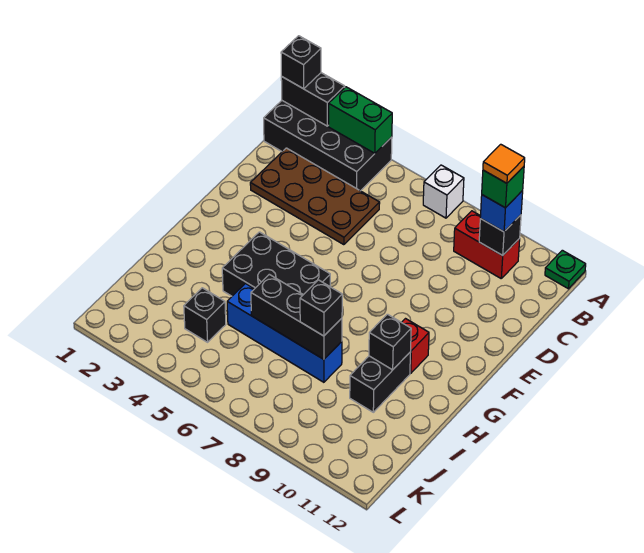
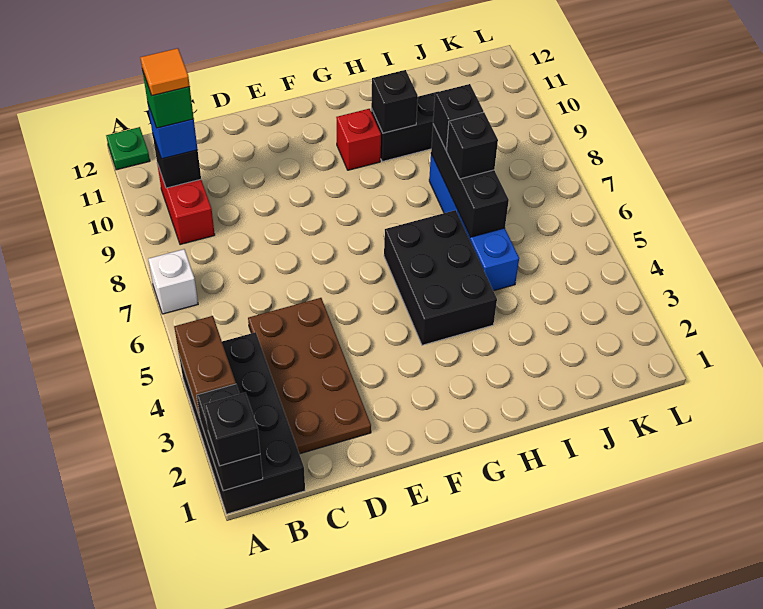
green brick A3:A4 level 2 -> brown brick A3:A4 level 2
black brick J4 level 1 -> black brick I7 level 3

